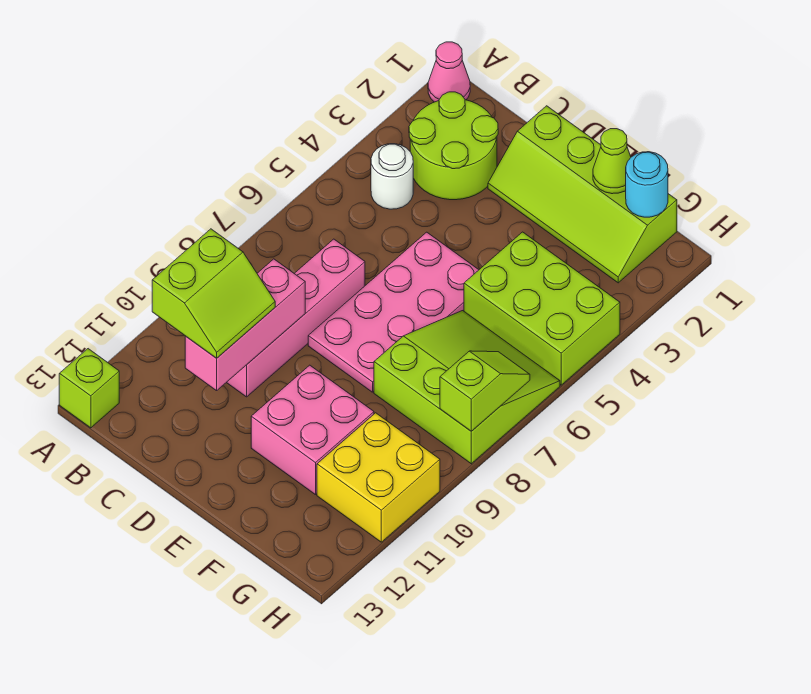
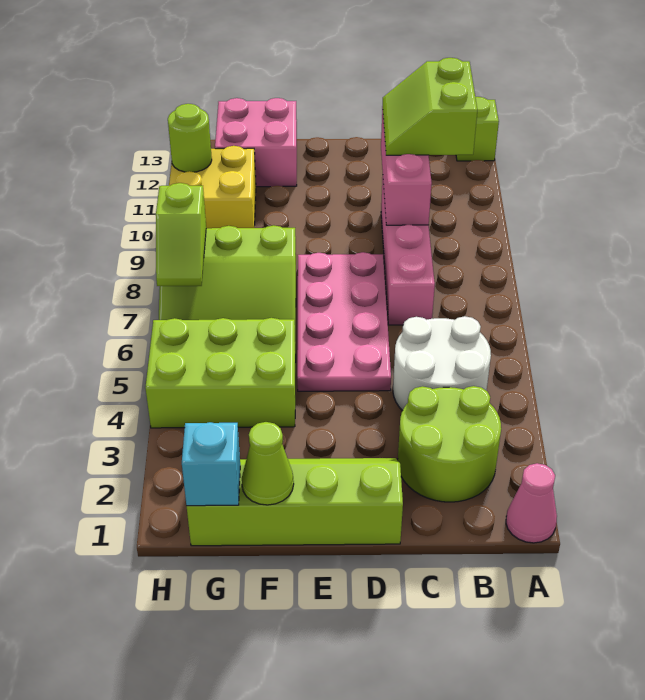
white round brick B4 level 1 -> white round brick B4:C5 level 1
pink brick E10:F11 level 1 -> pink brick F12:G13 level 1
cyan round brick G1 level 2 -> cyan brick G1 level 2
none -> lime round brick H11 level 2

